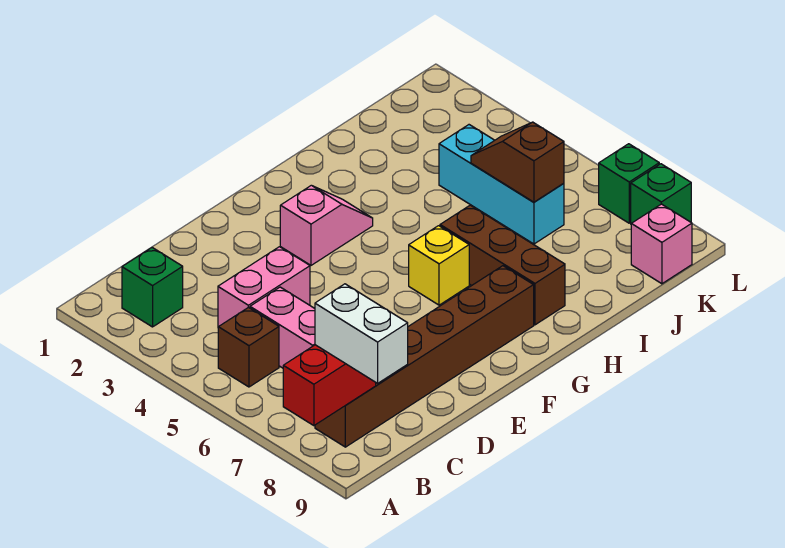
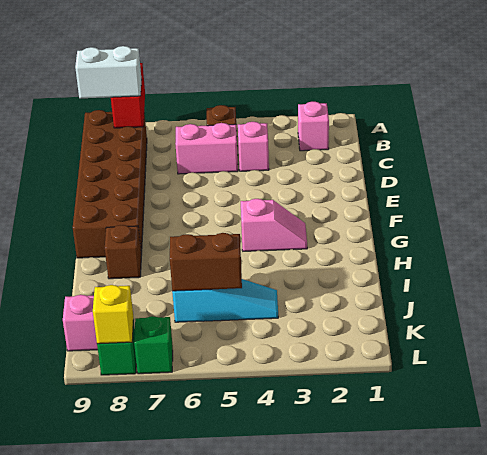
green brick B2 level 1 -> pink brick B2 level 1
brown brick B8:G8 level 1 -> brown brick B8:G9 level 1
pink brick C4:D4 level 1 -> pink brick C4 level 1
pink slope F3:G3 level 1 top F -> pink slope G3:G4 level 1 top 4
yellow brick G6 level 1 -> yellow brick L8 level 2
brown brick H6:H8 level 1 -> brown brick H8 level 1
cyan brick J4:J6 level 1 -> cyan slope J4:J6 level 1 top 6
brown slope J5:J6 level 2 top 6 -> brown brick J5:J6 level 2

